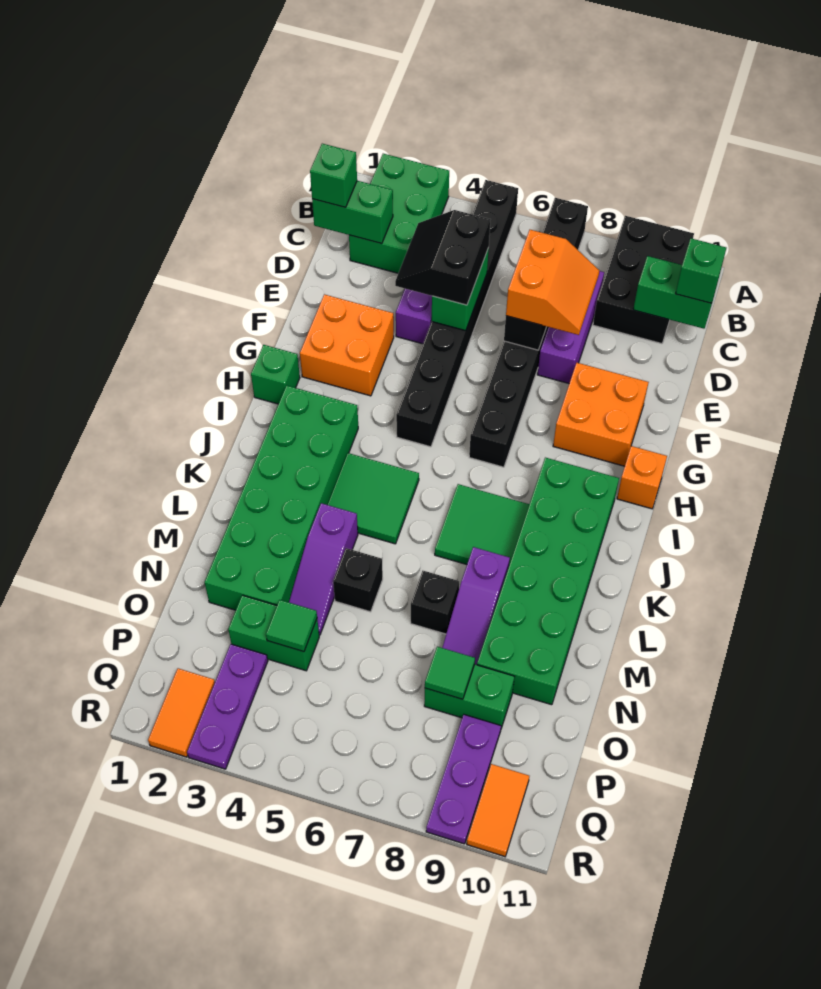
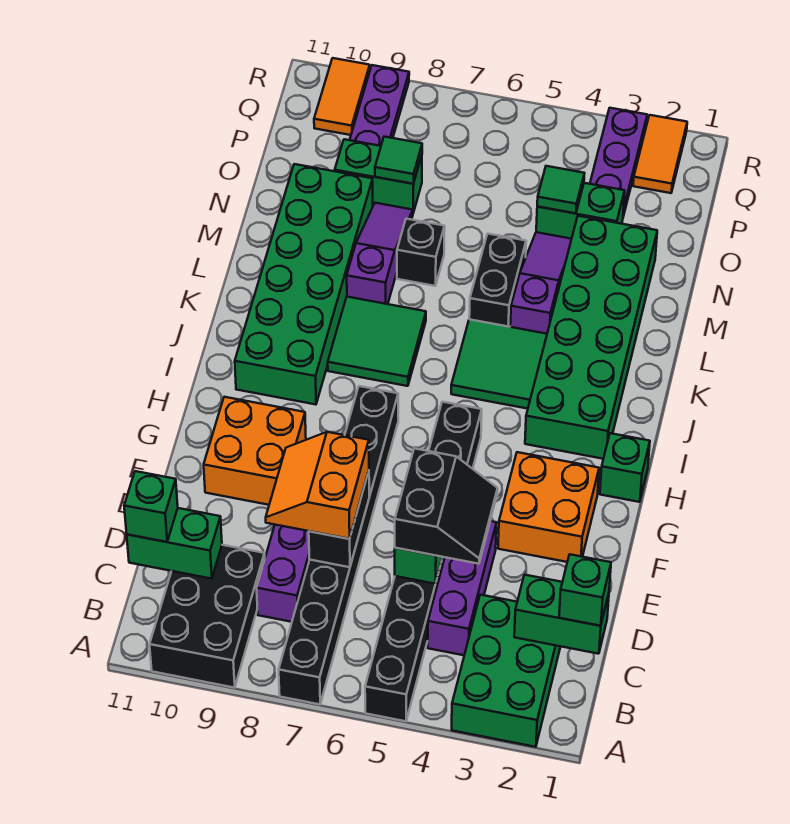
orange brick H11 level 1 -> none
black brick M5 level 1 -> black brick L5:M5 level 1

